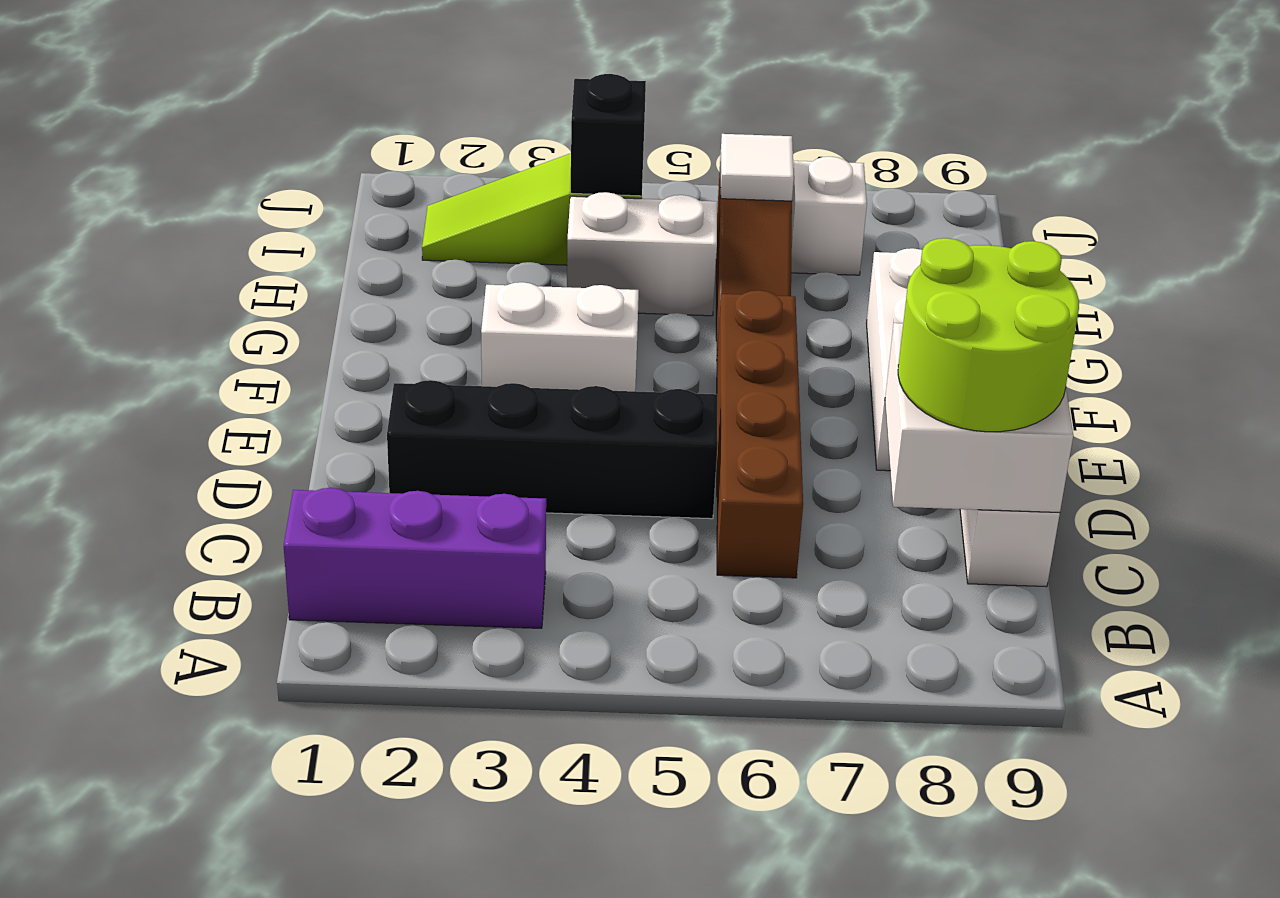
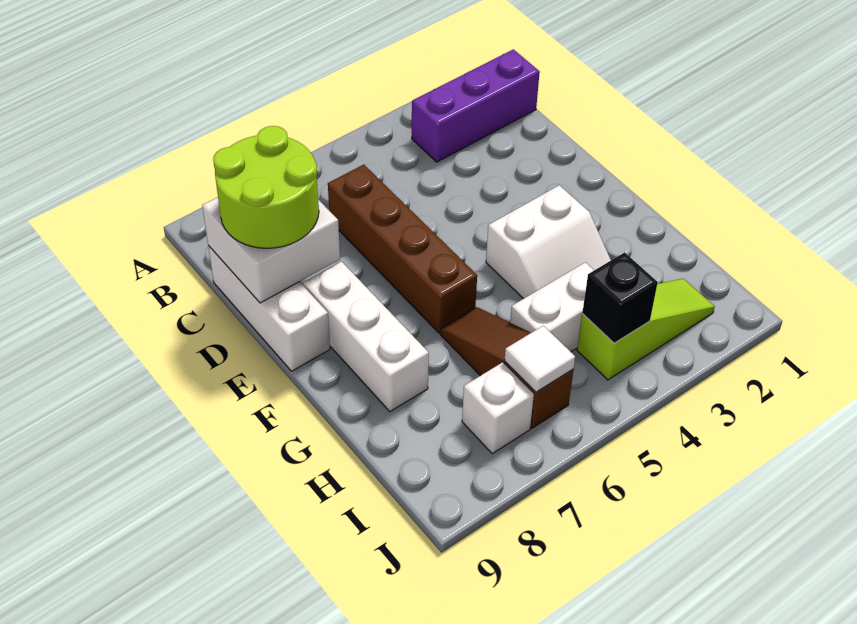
black brick D2:D5 level 1 -> none

